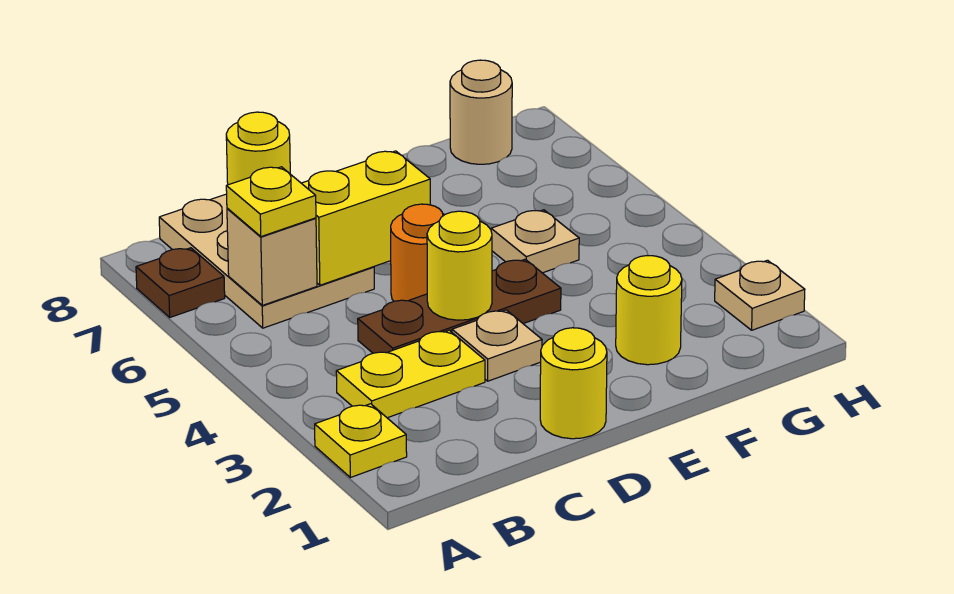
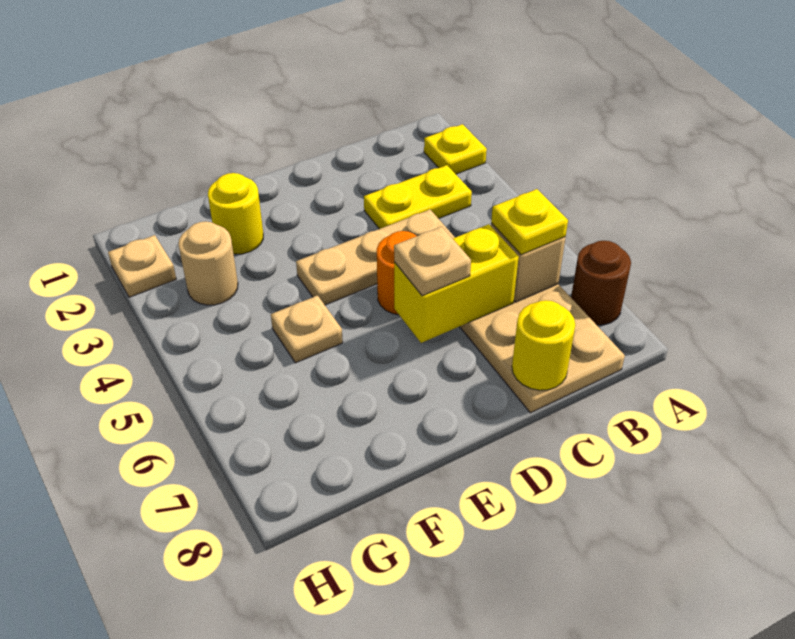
brown plate A7 level 1 -> brown round brick A7 level 1
brown plate C4:E4 level 1 -> tan plate C4:E4 level 1
yellow round brick D1 level 1 -> none
tan plate D3 level 1 -> tan plate D6 level 3
yellow round brick D4 level 2 -> none
tan round brick G8 level 1 -> tan round brick G3 level 1

